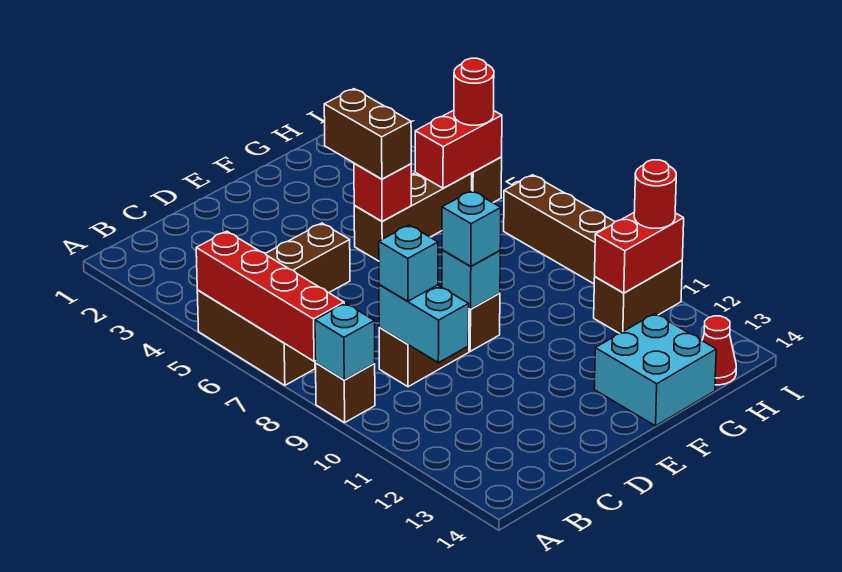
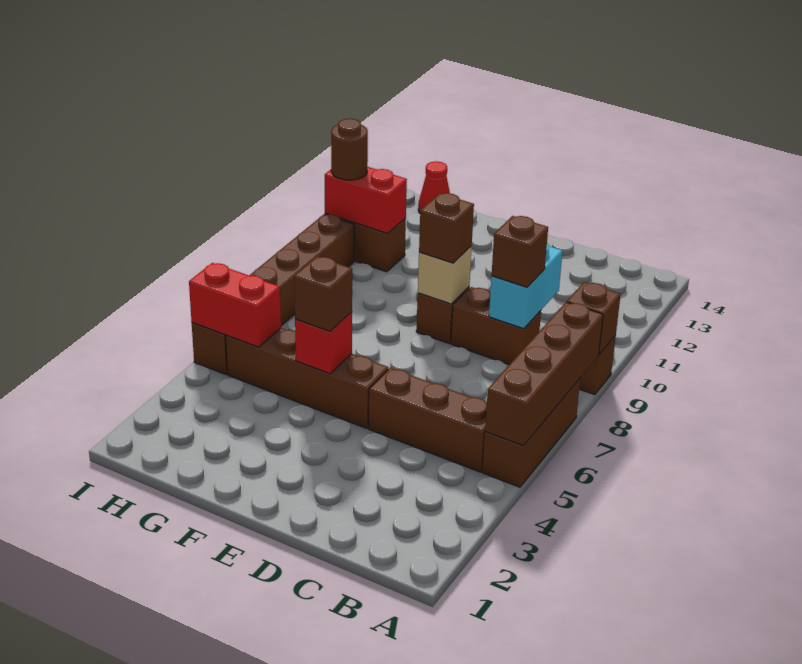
red brick A5:A8 level 2 -> brown brick A5:A8 level 2
cyan brick A9 level 2 -> brown brick A9 level 2
cyan brick C9 level 3 -> brown brick C9 level 3
cyan brick E9 level 2 -> tan brick E9 level 2
cyan brick E9 level 3 -> brown brick E9 level 3
brown brick F4:F5 level 3 -> brown brick F5 level 3
brown brick F5:H5 level 1 -> brown brick E5:H5 level 1
cyan brick F13:G14 level 1 -> none
red round brick I5 level 3 -> none
red round brick I11 level 3 -> brown round brick I11 level 3

